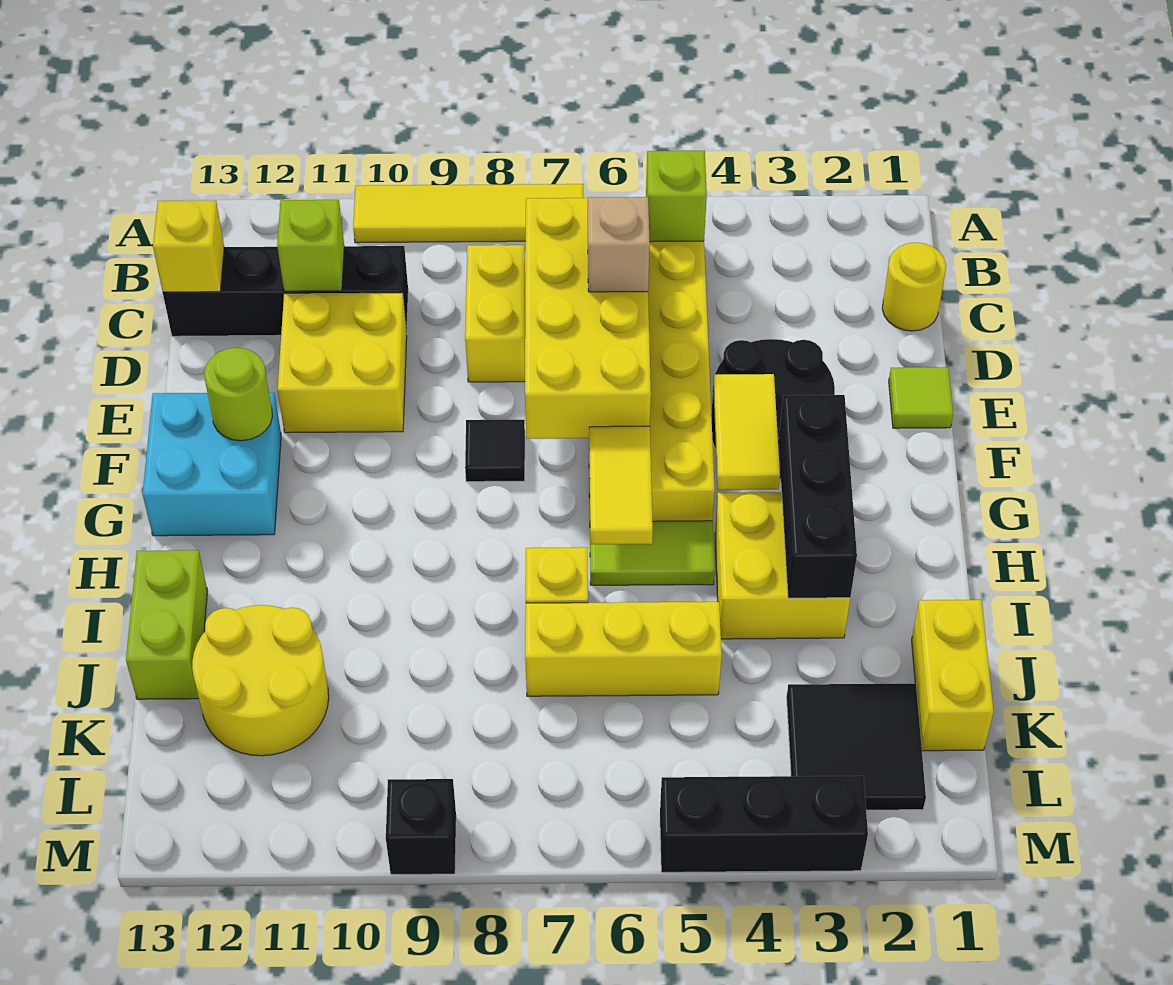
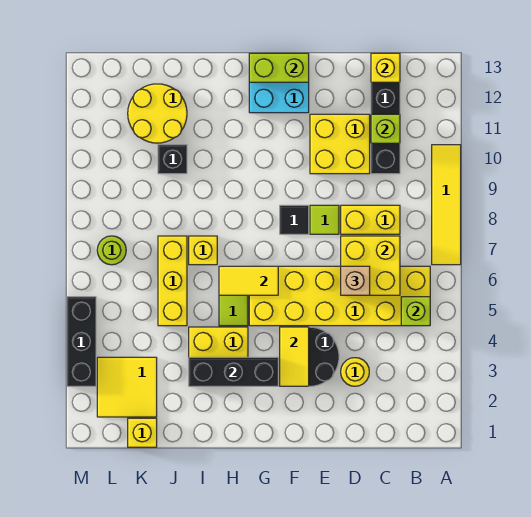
yellow round brick C1 level 1 -> yellow round brick D3 level 1
yellow brick C6:F7 level 2 -> yellow brick C6:D7 level 2
lime tile E1 level 1 -> lime tile E8 level 1
yellow tile F4:G4 level 2 -> yellow tile F3:F4 level 2
lime round brick F12 level 2 -> lime round brick L7 level 1
lime brick I13:J13 level 1 -> lime brick F13:G13 level 2
yellow brick J1:K1 level 1 -> yellow brick K1 level 1
black tile K2:L3 level 1 -> yellow tile K2:L3 level 1
black brick M9 level 1 -> black brick J10 level 1

